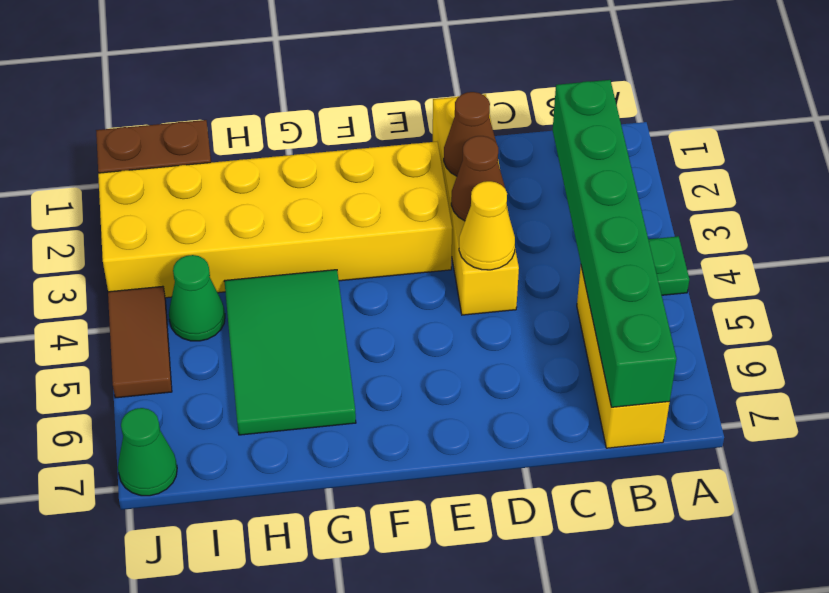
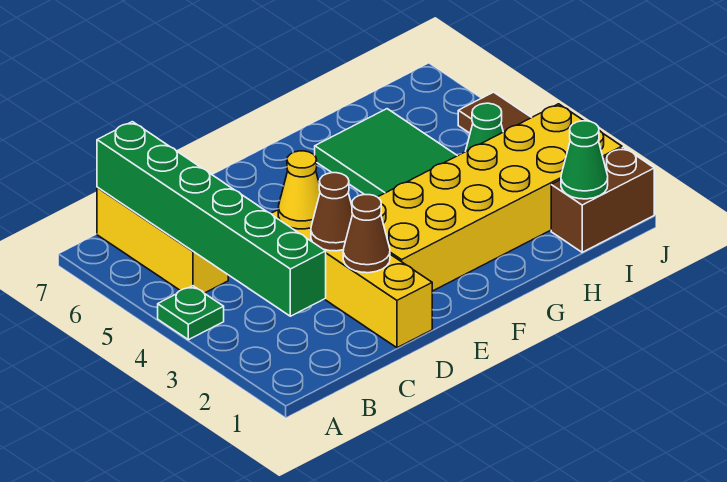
green cone J7 level 1 -> green cone I1 level 2

